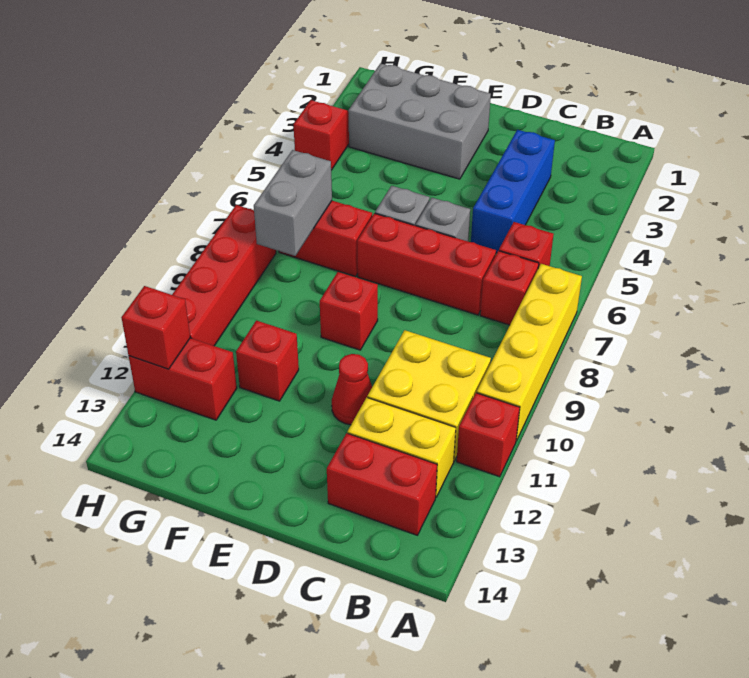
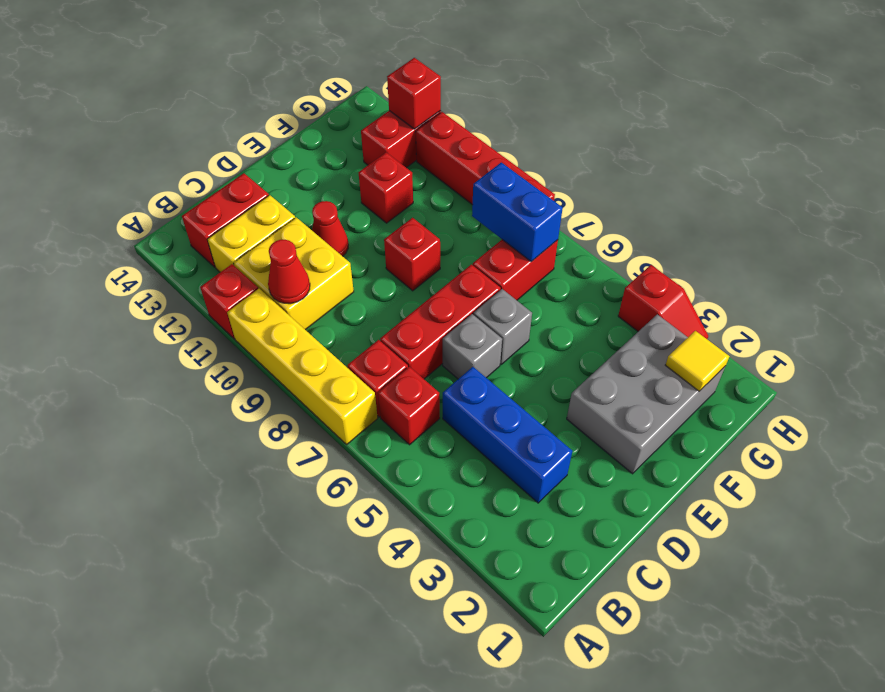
none -> red cone B10 level 2
none -> yellow tile G2 level 2
grey brick G7:G8 level 2 -> blue brick G7:G8 level 2

